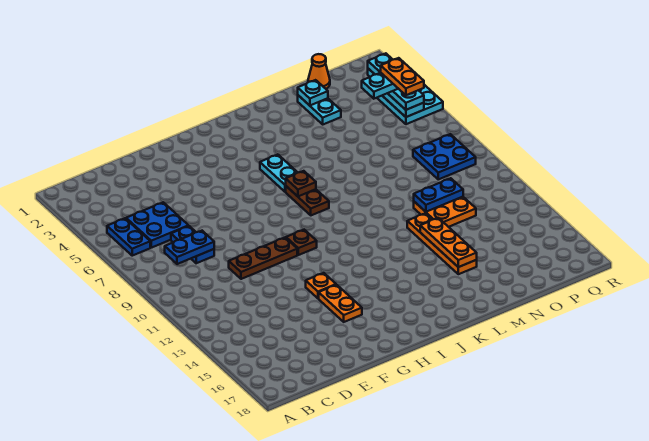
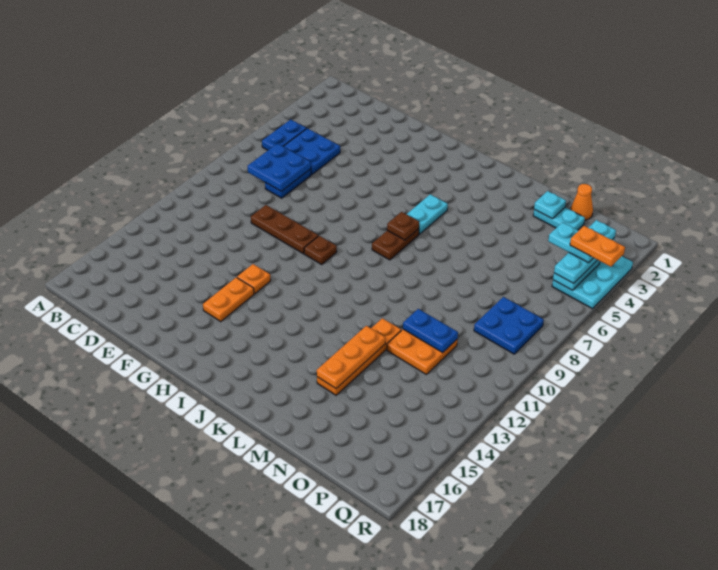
blue plate C8:D8 level 2 -> blue plate C7:D8 level 2
cyan plate N2:N3 level 1 -> cyan plate N2:O2 level 1
orange plate Q4:Q5 level 5 -> orange plate Q4:R4 level 5

